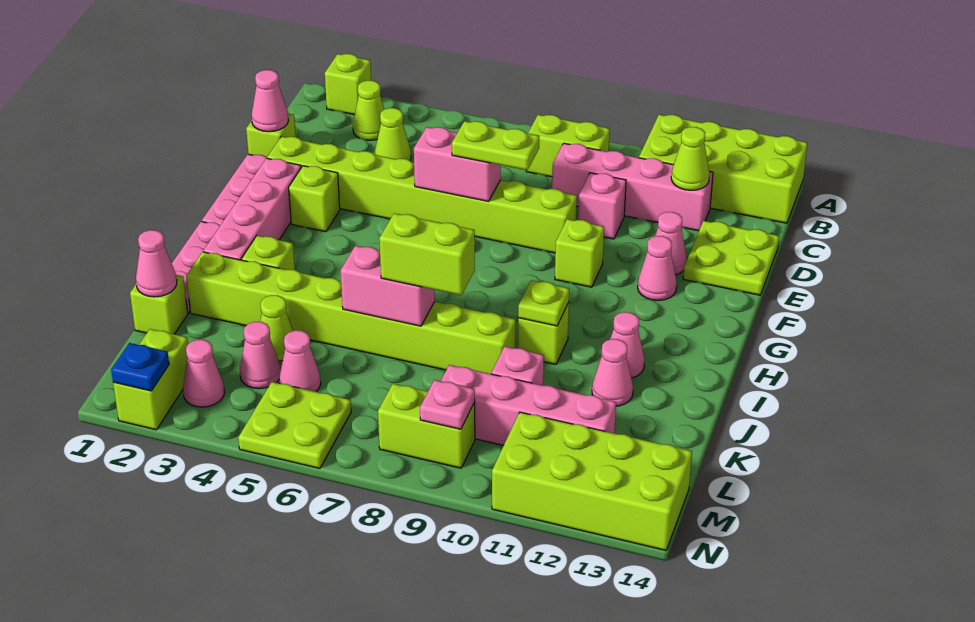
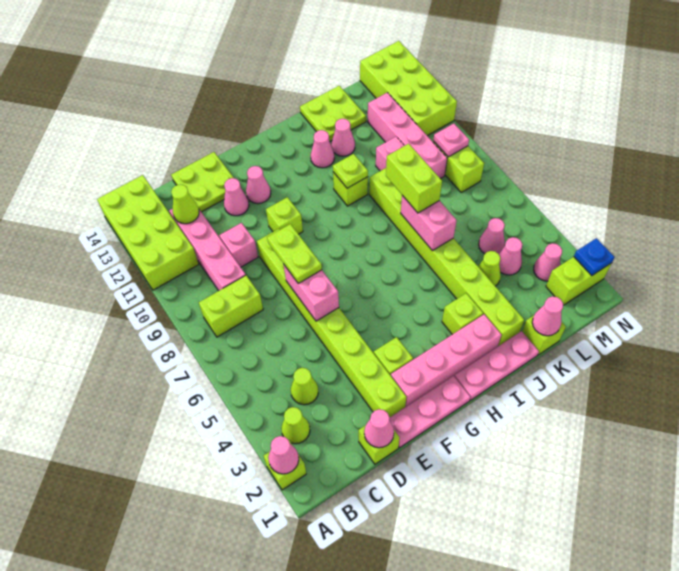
none -> pink cone A2 level 2
lime brick B8:B9 level 1 -> lime brick B8:C8 level 1
lime plate M5:N6 level 1 -> lime plate J13:K14 level 1

